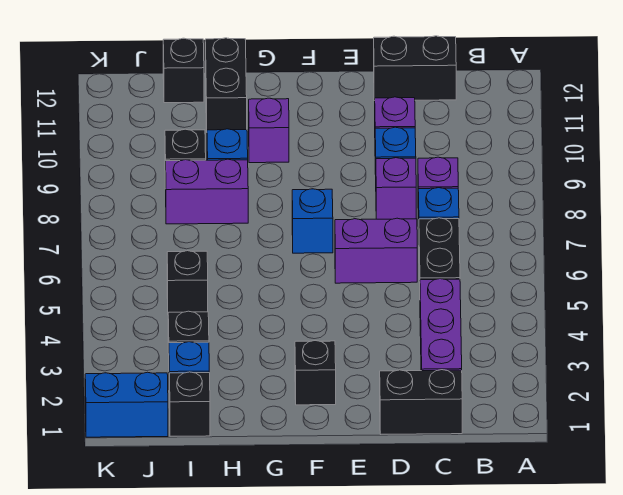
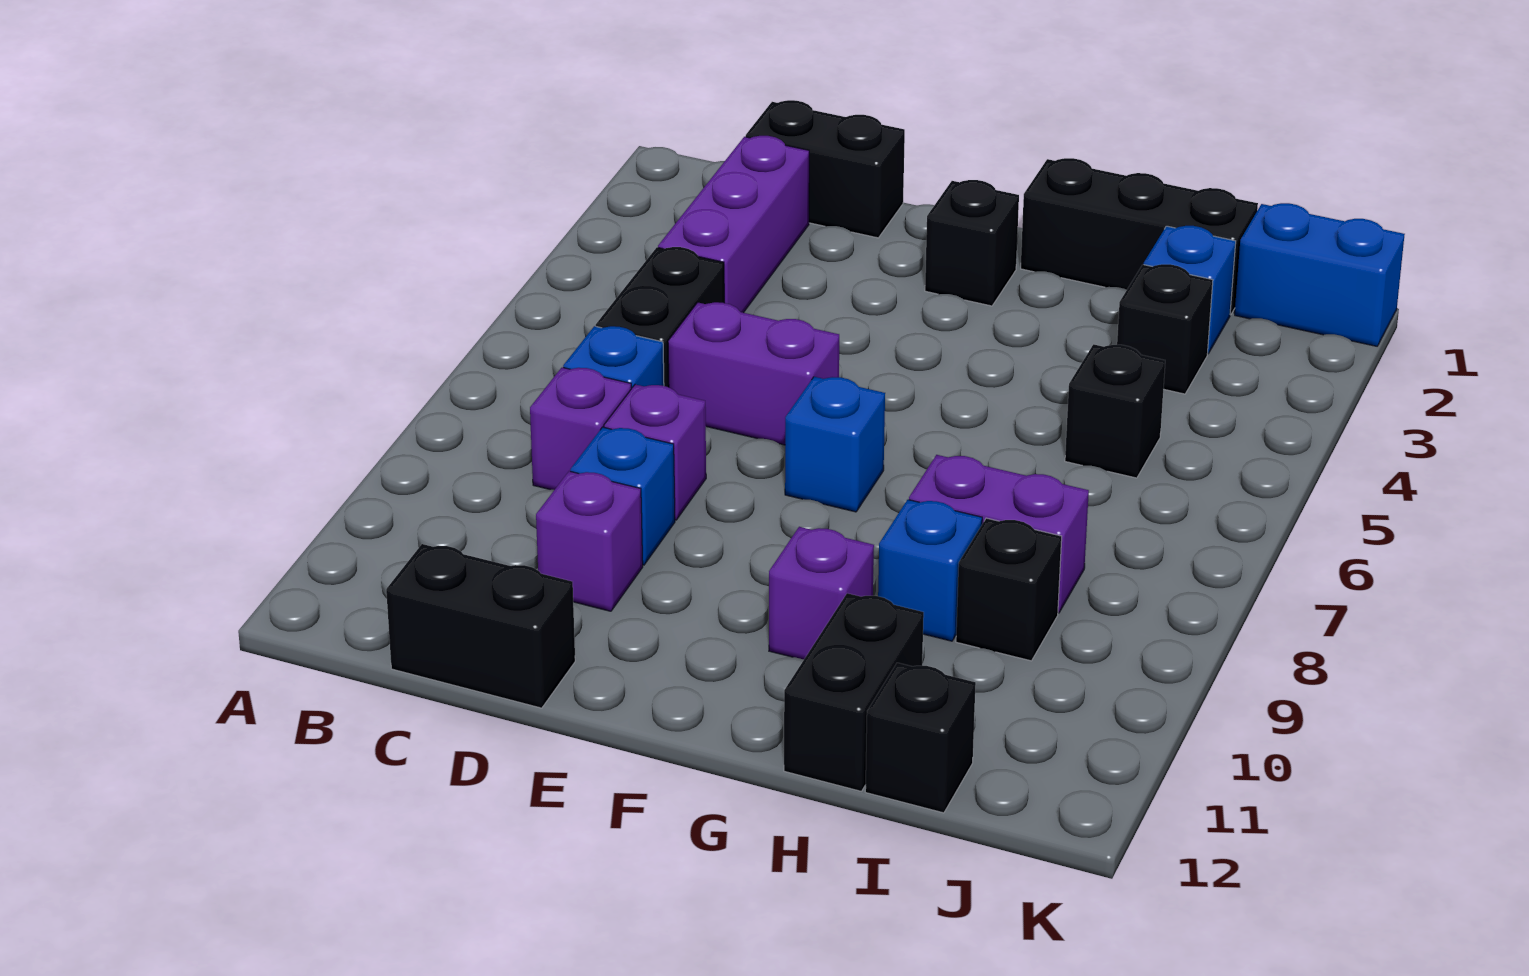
black brick I1 level 1 -> black brick G1:I1 level 1

